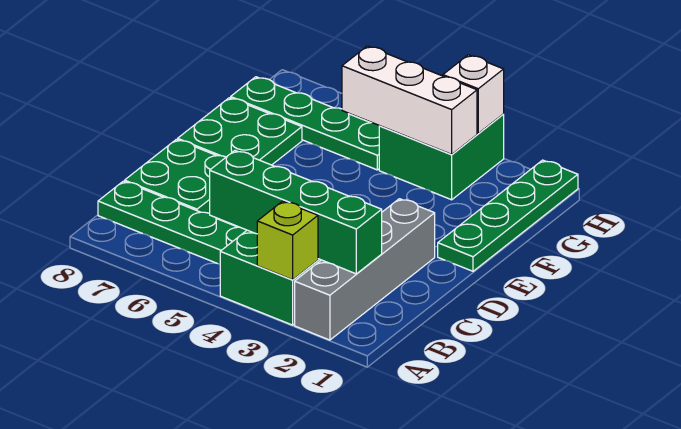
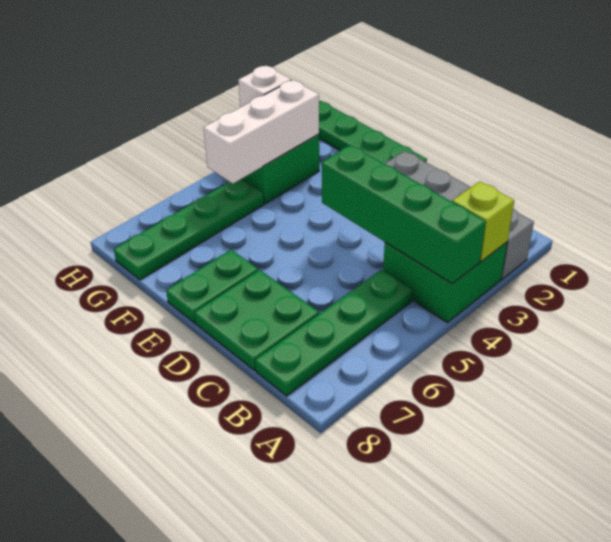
green brick B2:B5 level 2 -> green brick A4:D4 level 2
green plate E7:F8 level 1 -> green plate E7:E8 level 1

